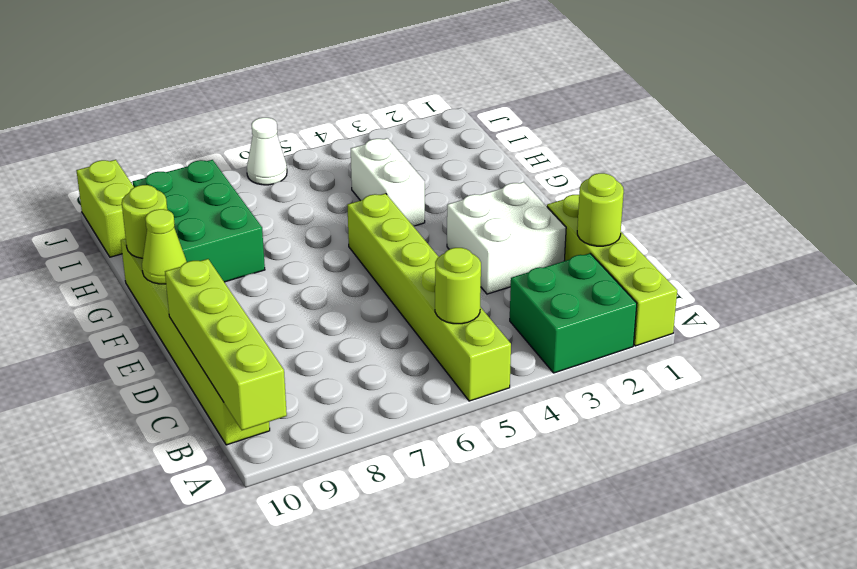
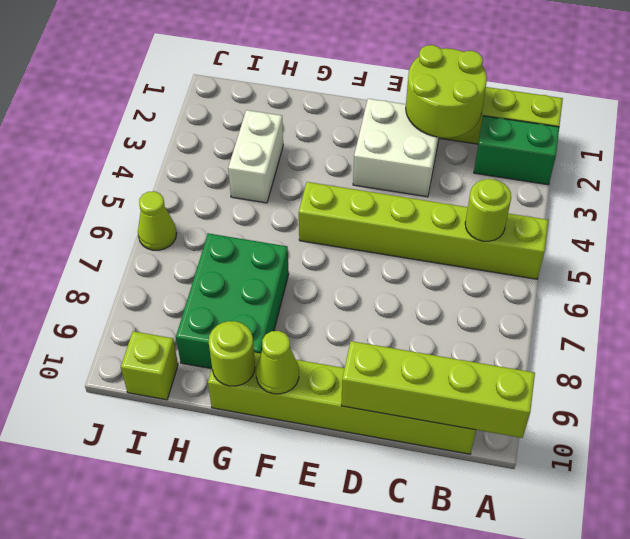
green brick A2:B3 level 1 -> green brick A2:B2 level 1
lime round brick C1 level 2 -> lime round brick C1:D2 level 2
white brick G4:H4 level 1 -> white brick H3:H4 level 1
green brick G8:I9 level 1 -> green brick G7:H9 level 1
lime brick I10:J10 level 1 -> lime brick I10 level 1
white cone J6 level 1 -> lime cone J6 level 1

